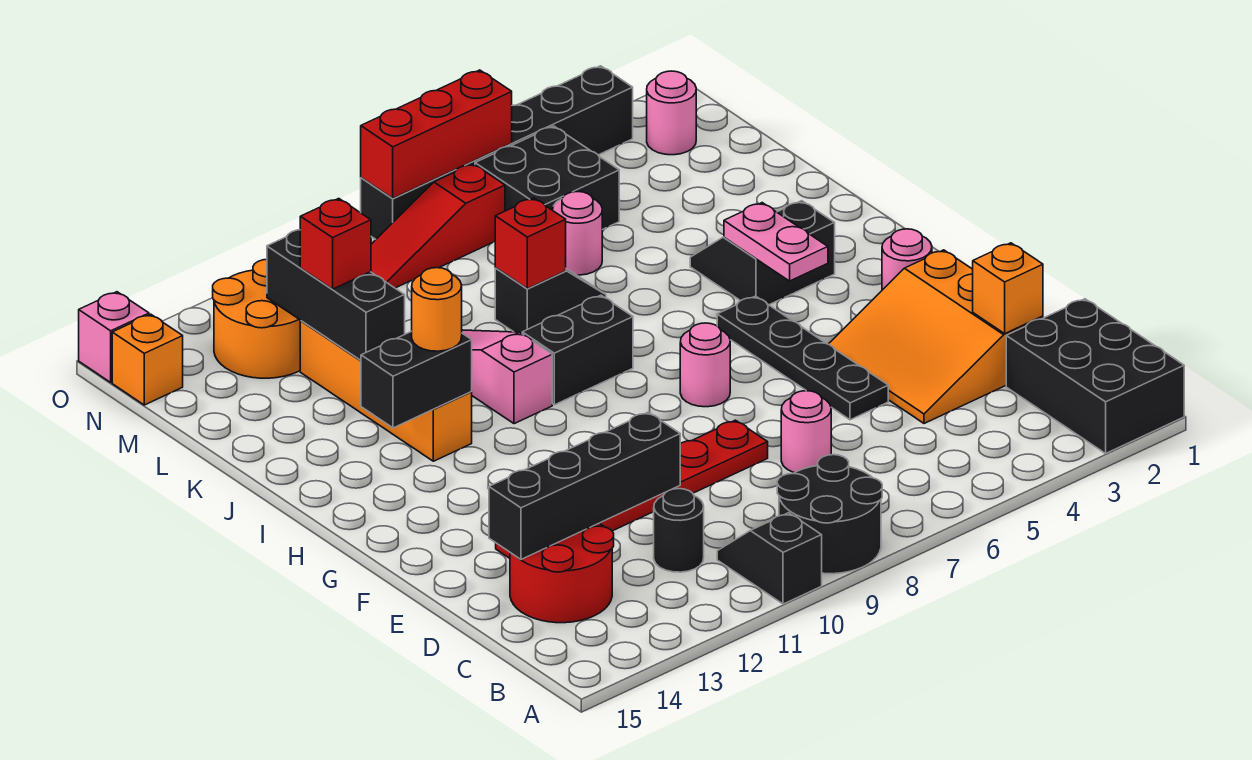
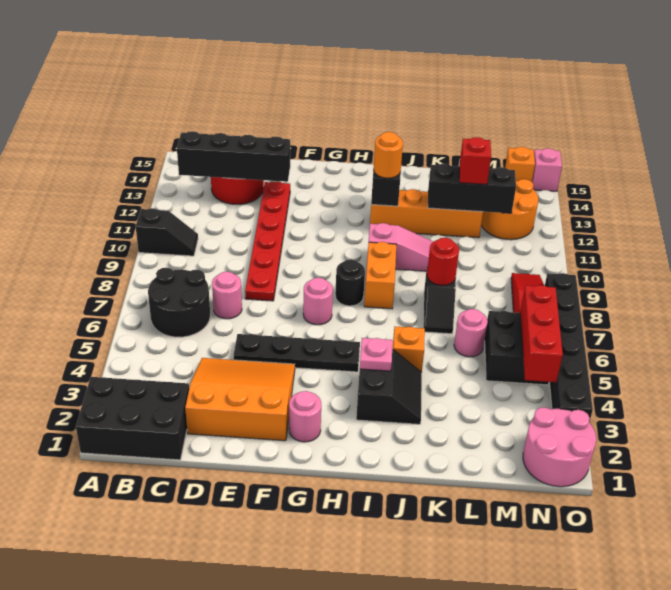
black round brick A8:B9 level 1 -> black round brick B6:C7 level 1
black round brick C11 level 1 -> black round brick H8 level 1
orange brick D2 level 2 -> orange brick J5 level 1
black brick D11:D14 level 2 -> black brick B13:E13 level 2
pink plate H4:I4 level 2 -> pink plate I4 level 2
black brick I8:I9 level 1 -> orange brick I8:I9 level 1
red brick K8 level 2 -> red round brick K8 level 2
pink round brick N2 level 1 -> pink round brick N1:O2 level 1
red brick O6:O8 level 2 -> red brick N4:N6 level 2

